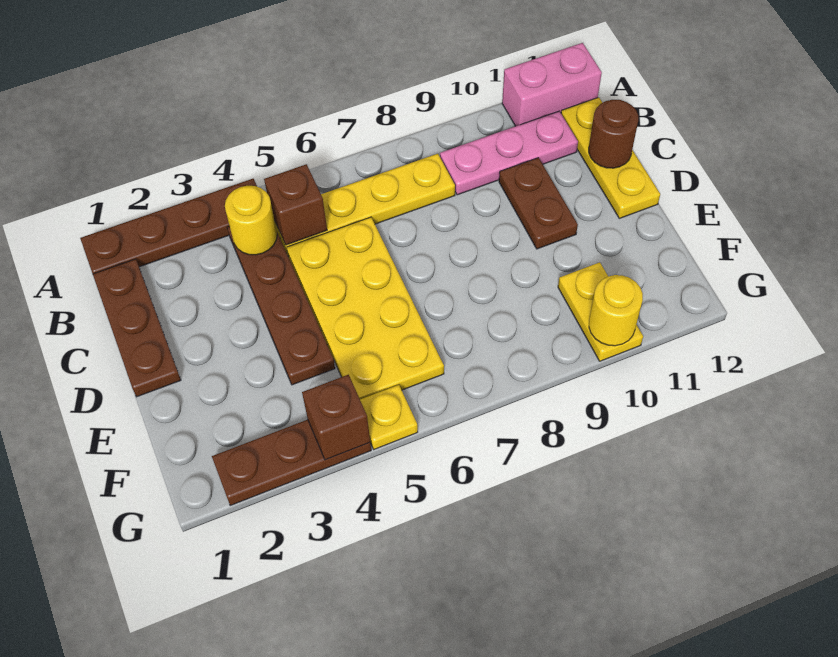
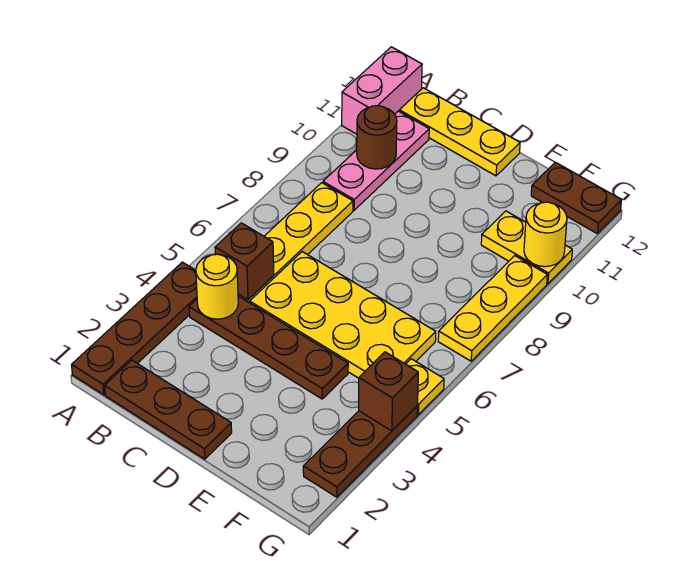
brown plate C10:D10 level 1 -> brown plate F12:G12 level 1
brown round brick C12 level 2 -> brown round brick B10 level 2
none -> yellow plate G7:G9 level 1

